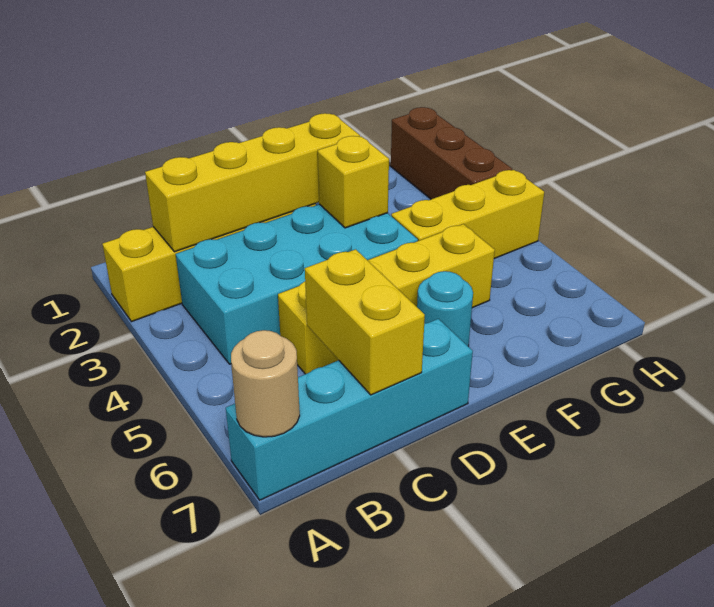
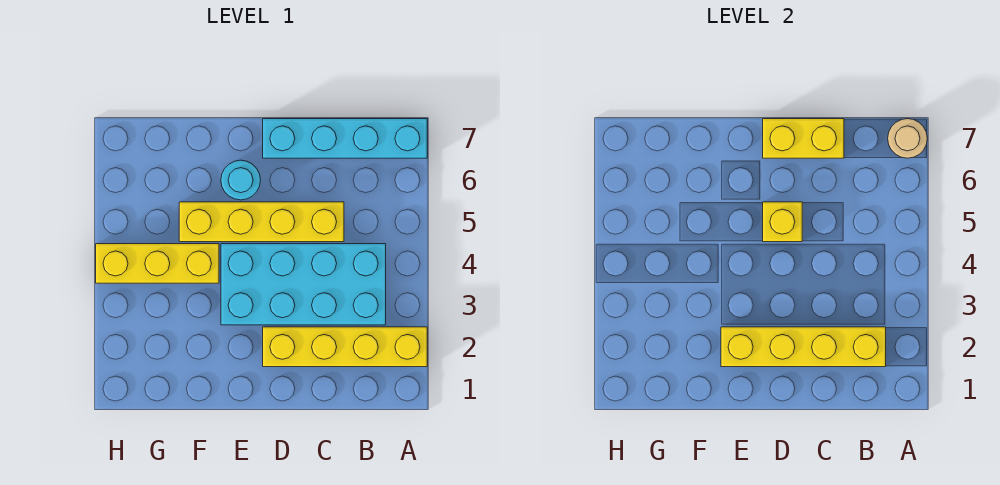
yellow brick C6:C7 level 2 -> yellow brick C7:D7 level 2
yellow brick E3 level 2 -> yellow brick D5 level 2
brown brick H1:H3 level 1 -> none

